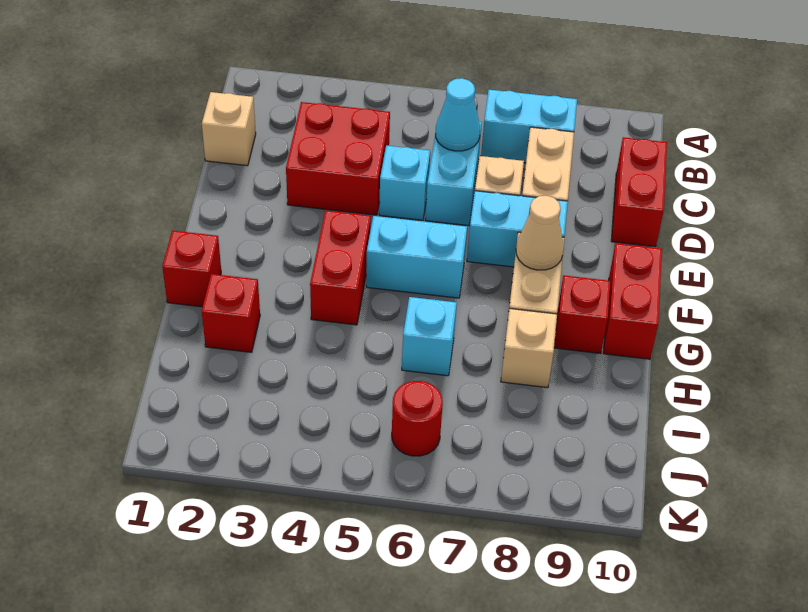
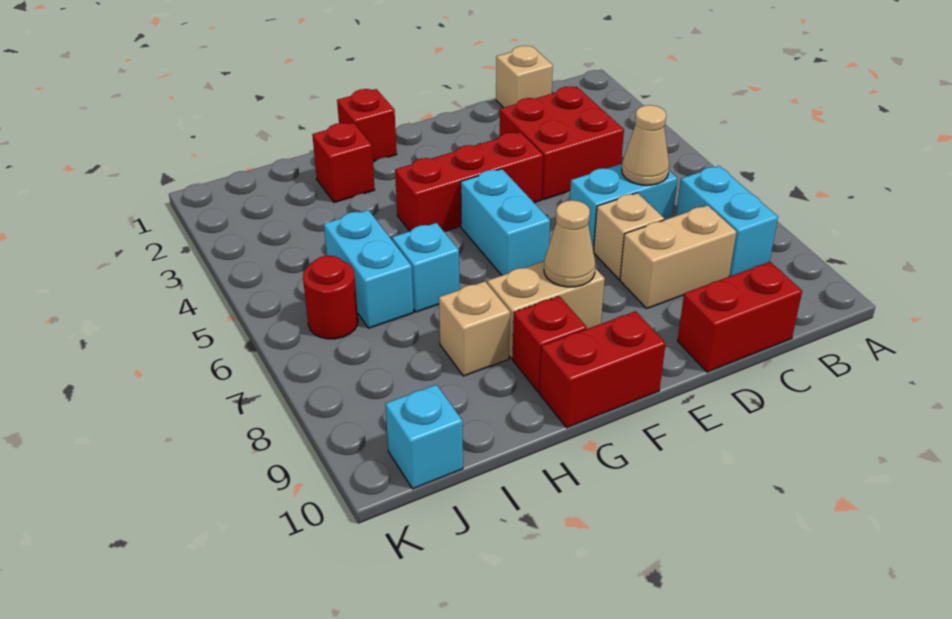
cyan cone C6 level 2 -> tan cone C6 level 2
cyan brick D5 level 1 -> cyan brick J10 level 1
cyan brick E7:E8 level 1 -> cyan brick I5:I6 level 1
red brick F4:G4 level 1 -> red brick E4:G4 level 1

